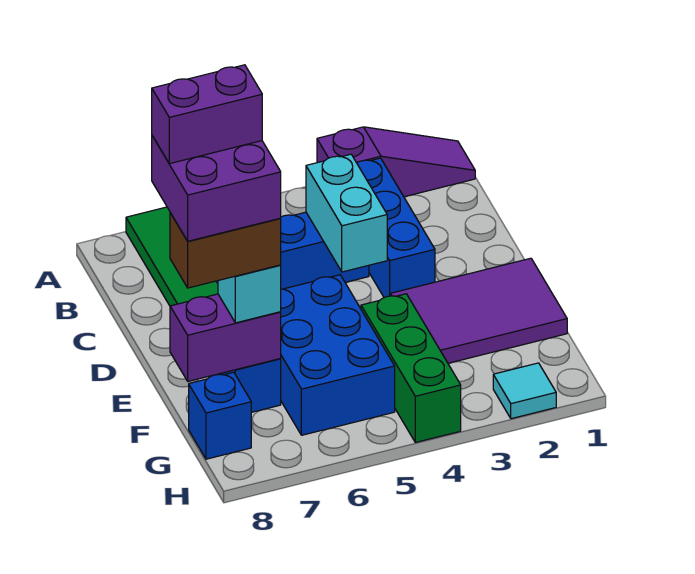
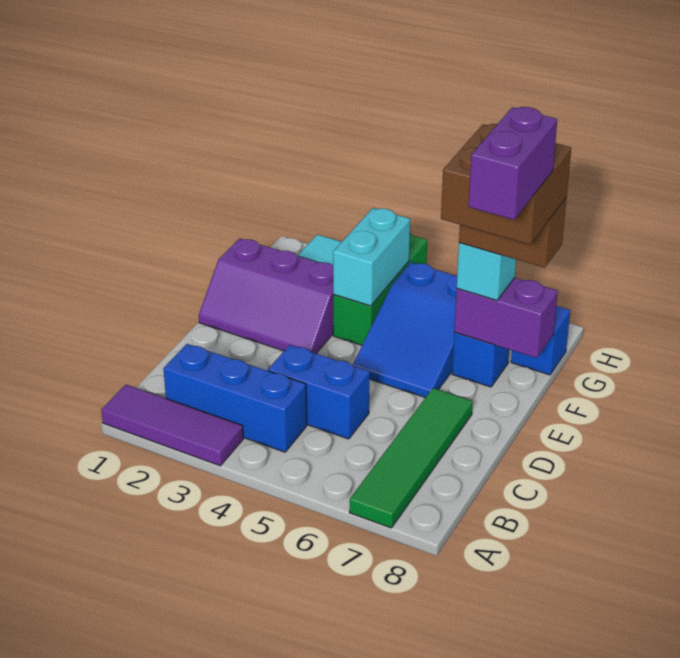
purple slope A1:A3 level 1 top 3 -> purple tile A1:A3 level 1
blue brick B3:D3 level 1 -> blue brick B2:B4 level 1
cyan brick C4:D4 level 2 -> cyan brick F4:G4 level 2
purple tile E1:F3 level 1 -> purple slope E1:F3 level 1 top F
blue brick E5:G6 level 1 -> blue slope E5:G6 level 1 top G
purple brick E7:F8 level 5 -> brown brick E7:F8 level 5
purple brick E7:E8 level 6 -> purple brick D8:E8 level 6

